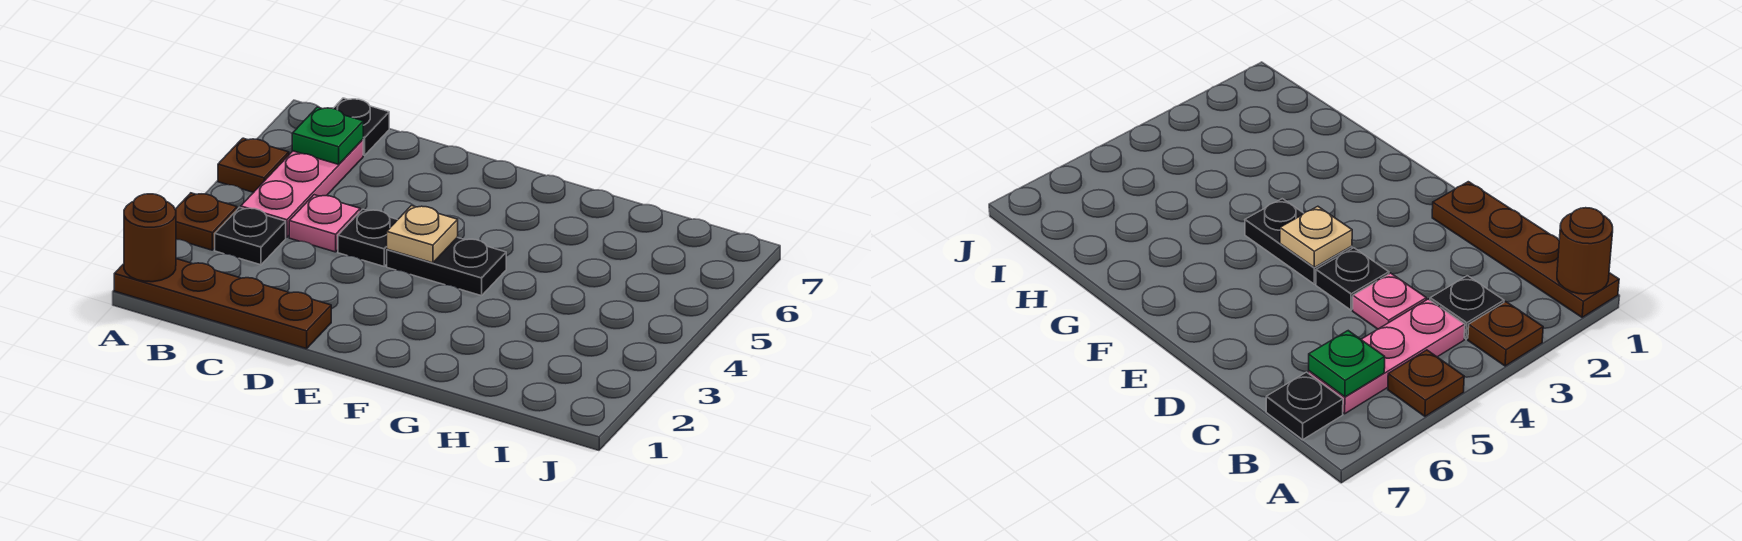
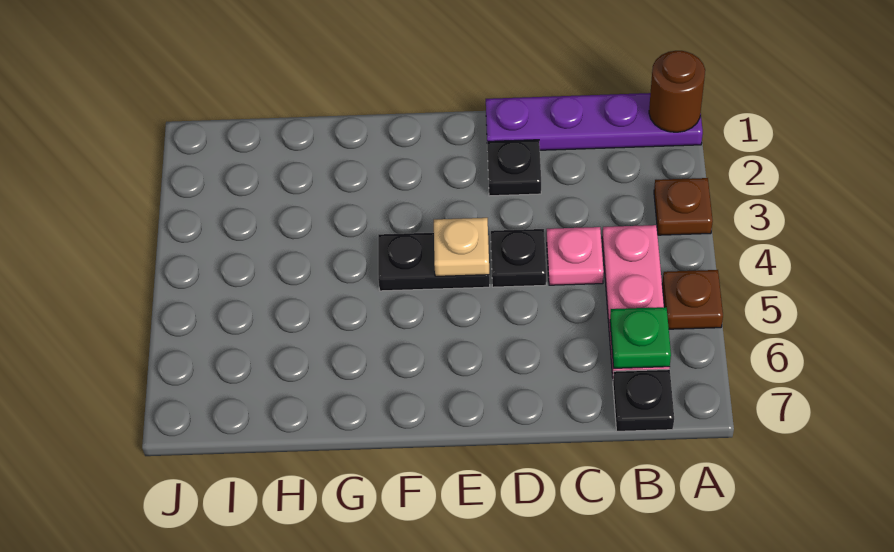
brown plate A1:D1 level 1 -> purple plate A1:D1 level 1
black plate B3 level 1 -> black plate D2 level 1

